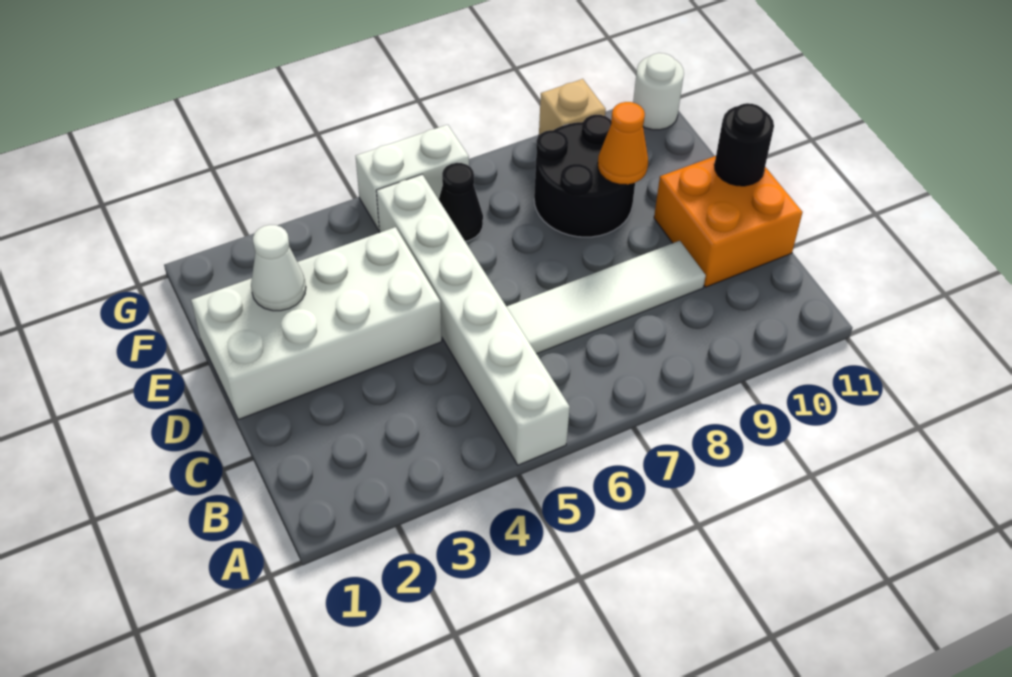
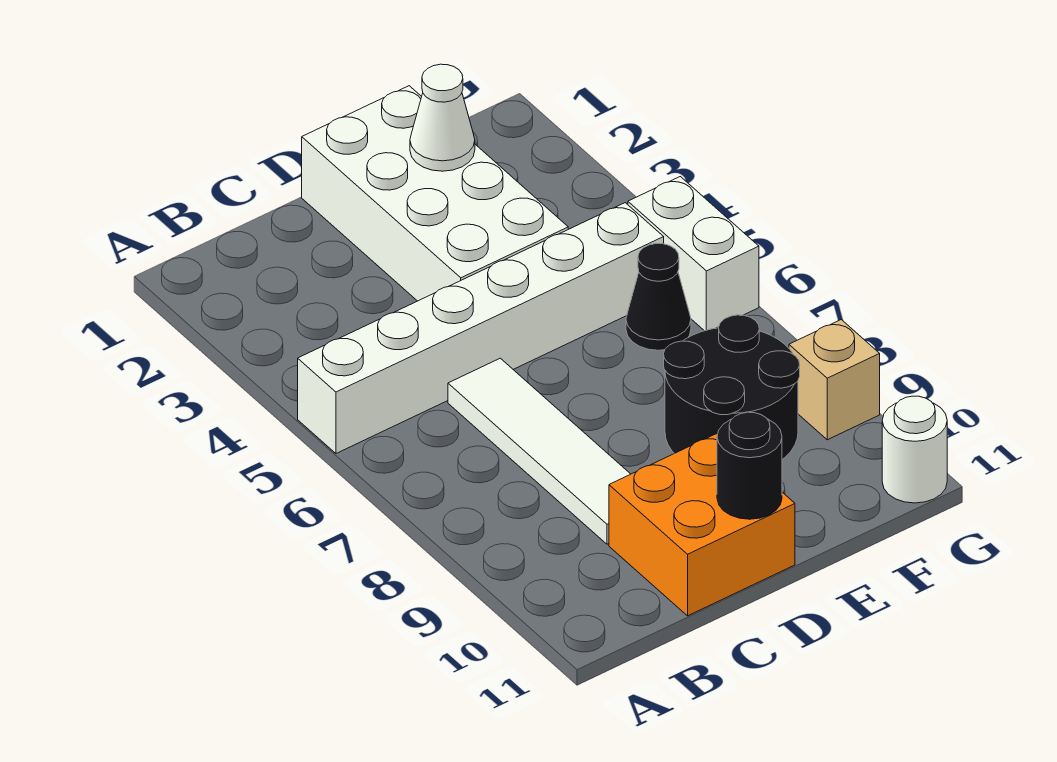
orange cone E9 level 2 -> none

